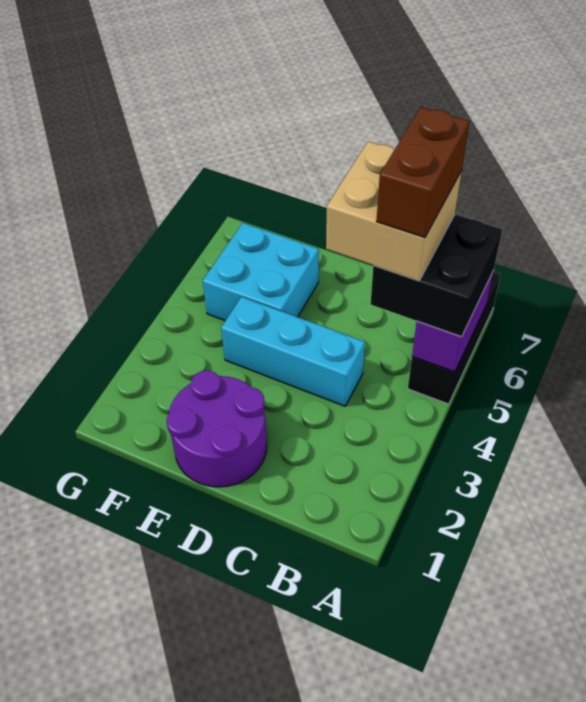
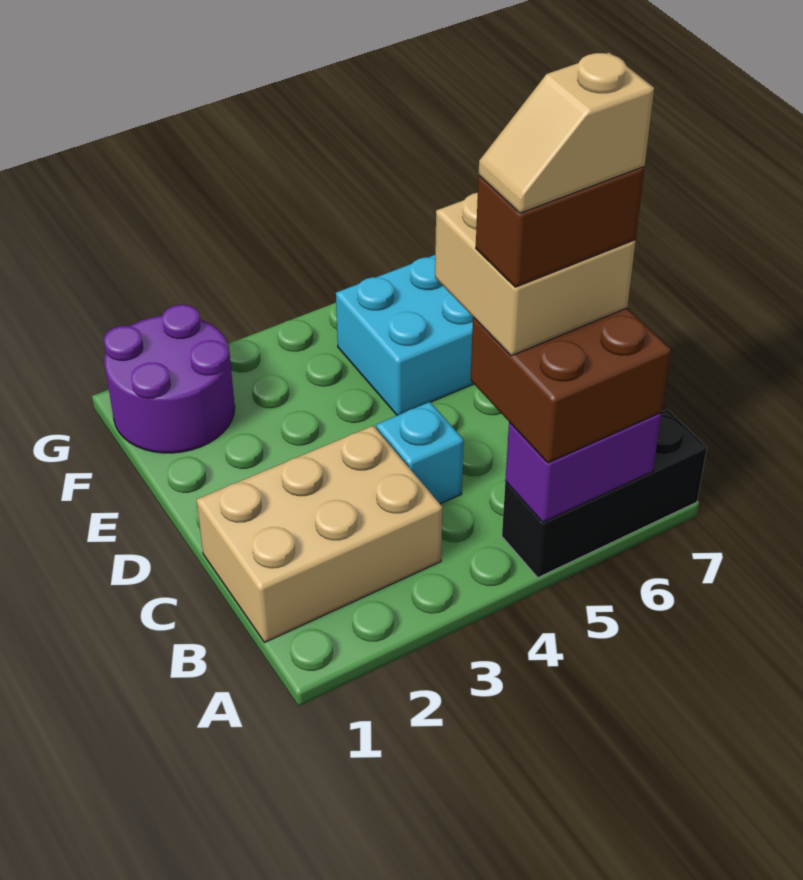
black brick A5:B6 level 3 -> brown brick A5:B6 level 3
none -> tan brick B1:C3 level 1
none -> tan slope B5:B6 level 6 top 6
cyan brick C4:E4 level 1 -> cyan brick C4 level 1
purple round brick D1:E2 level 1 -> purple round brick F1:G2 level 1

